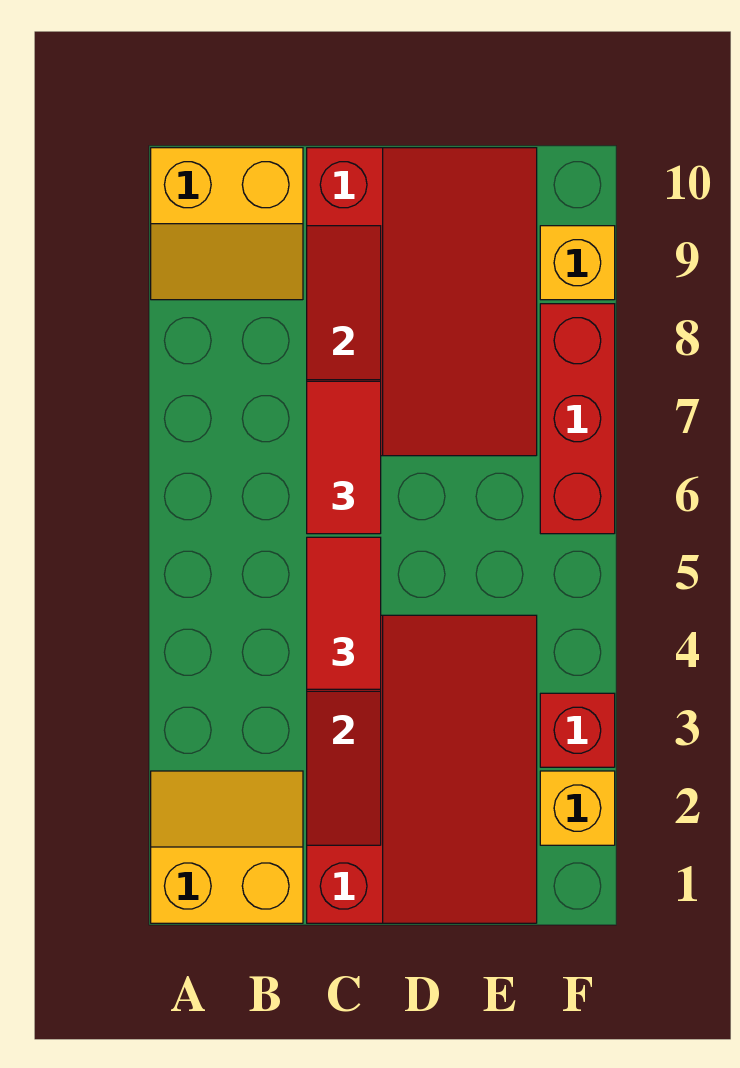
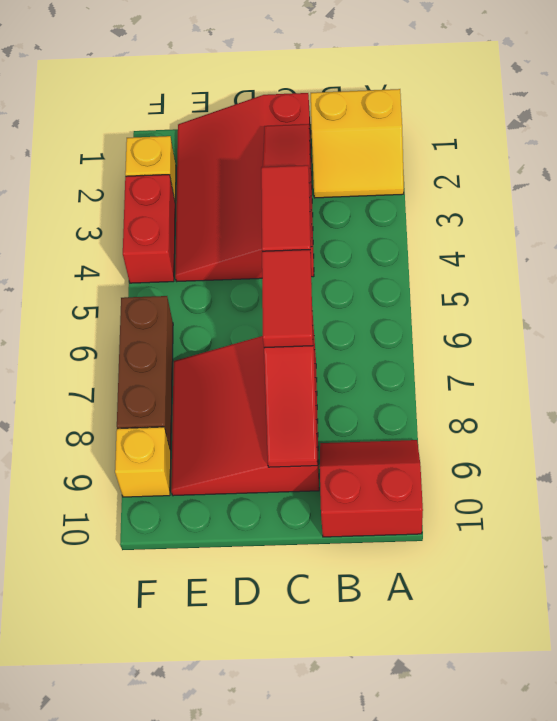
yellow slope A9:B10 level 1 top 10 -> red slope A9:B10 level 1 top 10
red slope C7:E10 level 1 top C -> red slope C7:E9 level 1 top C
red brick F3 level 1 -> red brick F3:F4 level 1
red brick F6:F8 level 1 -> brown brick F6:F8 level 1

